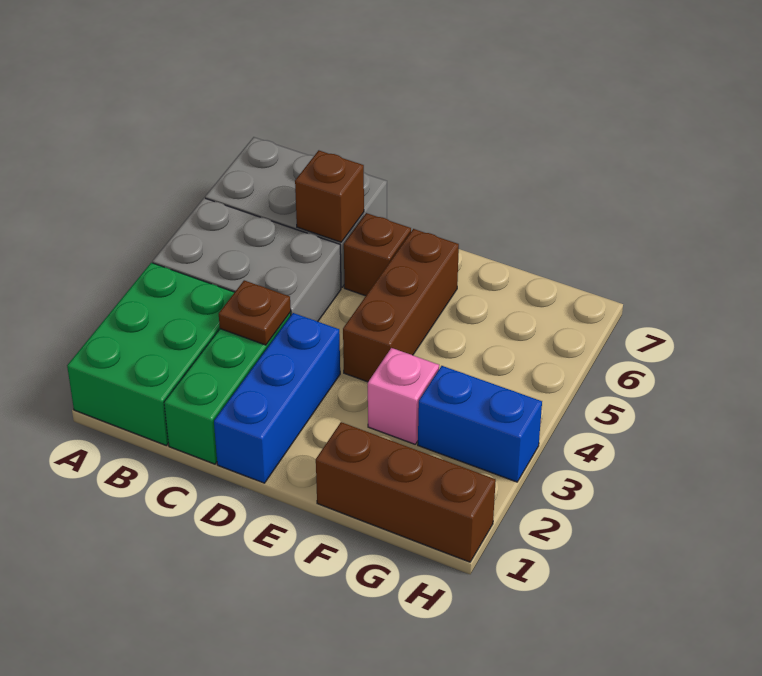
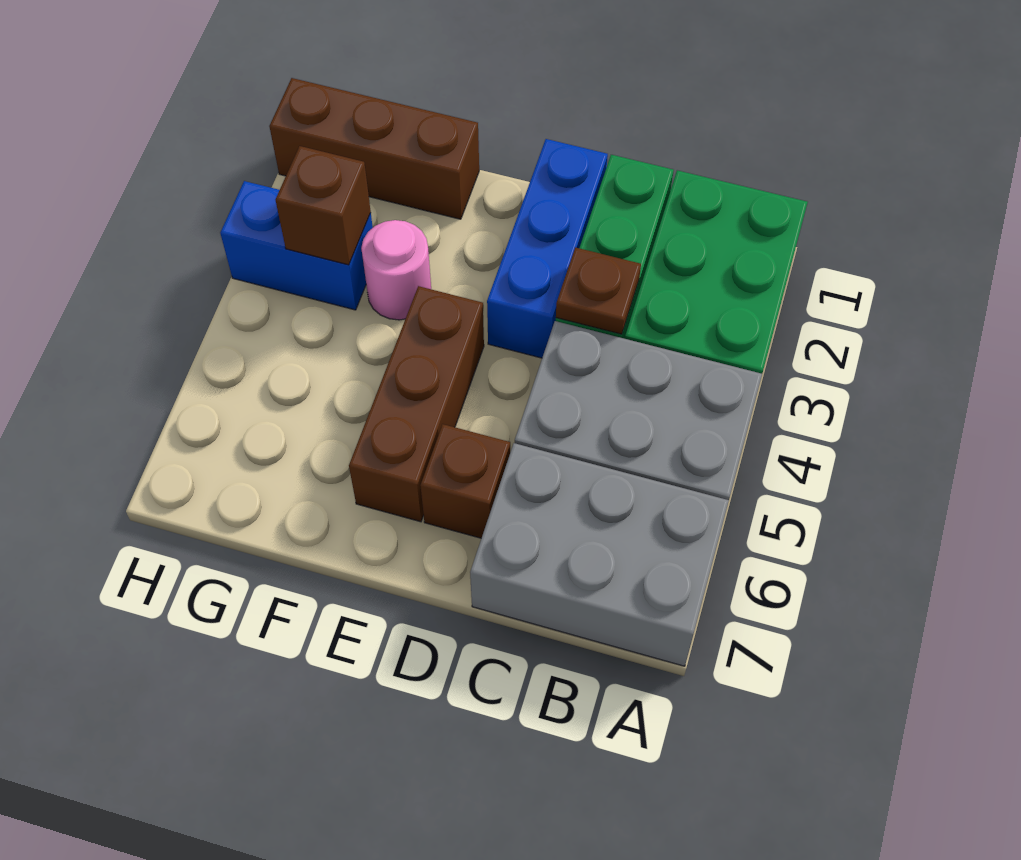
brown brick C6 level 2 -> brown brick G3 level 2
pink brick F3 level 1 -> pink round brick F3 level 1

